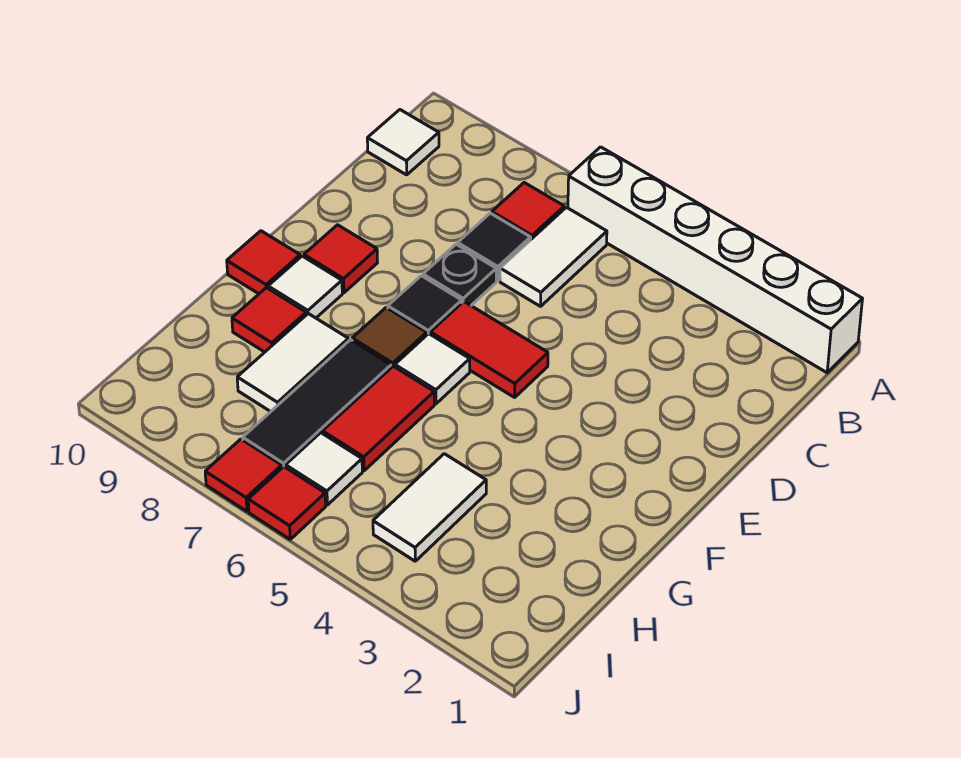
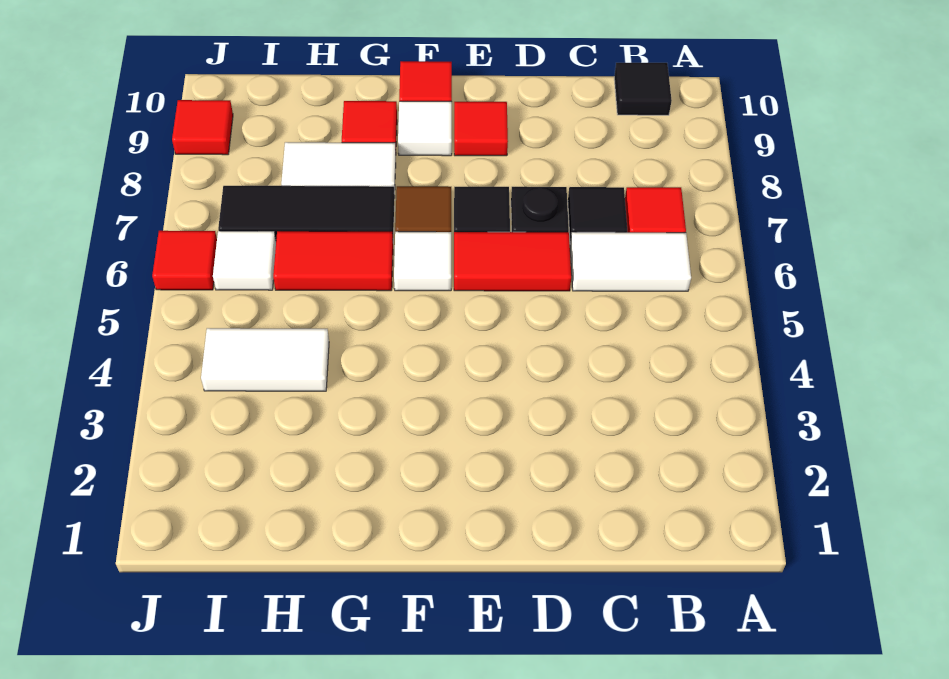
white brick A1:A6 level 1 -> none
white tile B10 level 1 -> black tile B10 level 1
red tile E5:E6 level 1 -> red tile D6:E6 level 1
red tile J7 level 1 -> red tile J9 level 1

